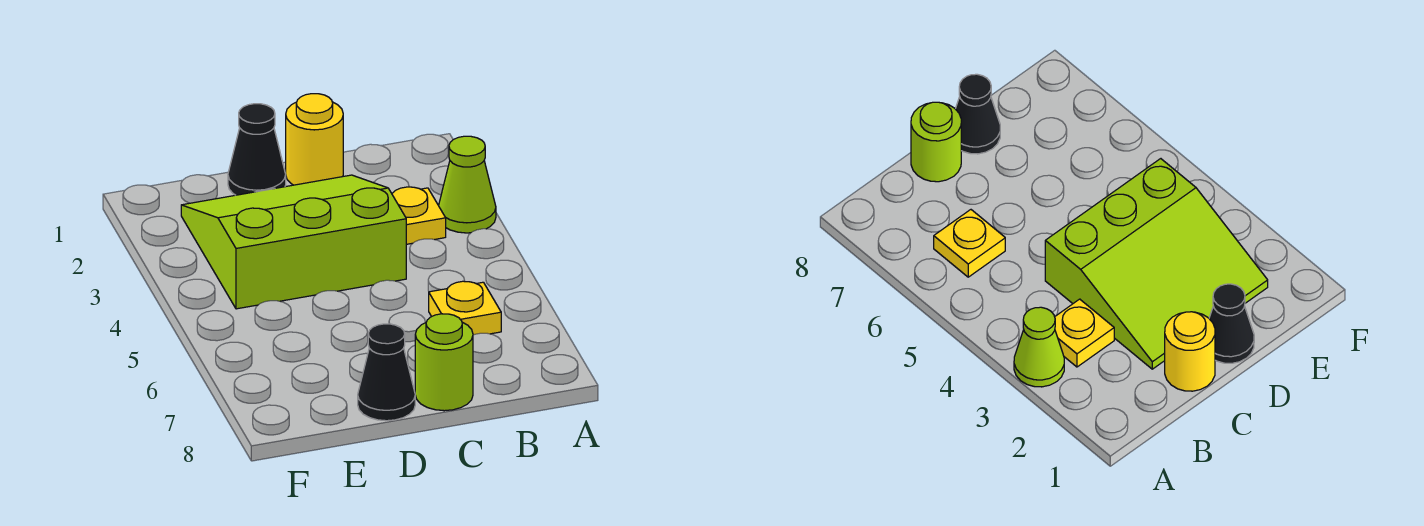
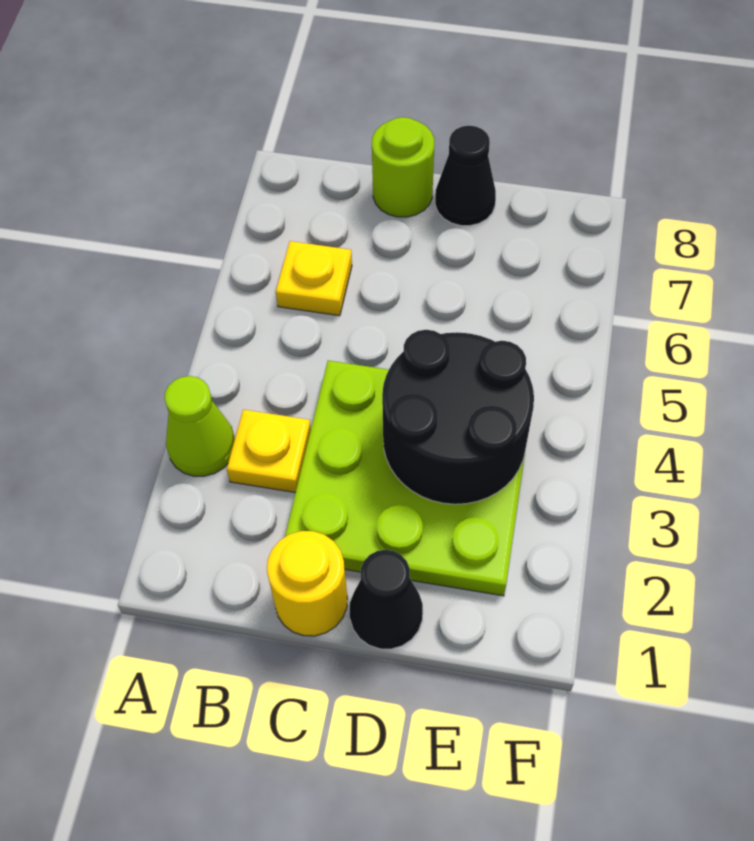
lime slope C2:E4 level 1 top 4 -> lime plate C2:E4 level 1
none -> black round brick D3:E4 level 2

